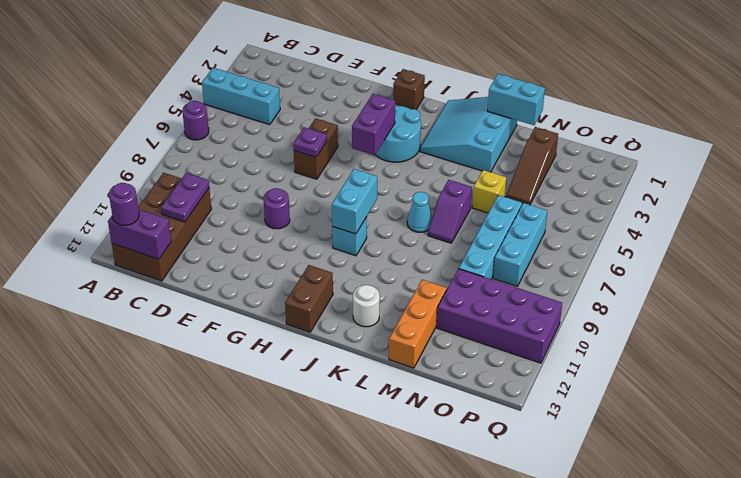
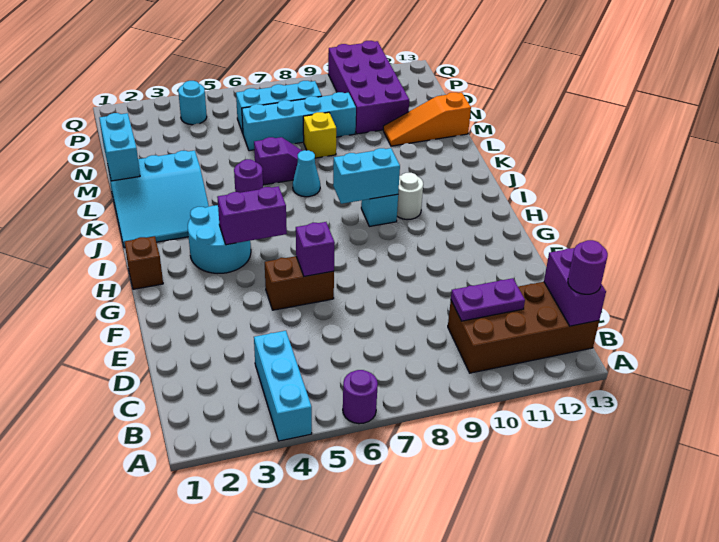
purple plate F6 level 2 -> purple brick F6 level 2
purple round brick F9 level 1 -> purple round brick K5 level 1
brown brick I12:I13 level 1 -> none
white round brick K12 level 1 -> white round brick I10 level 1
yellow brick M5 level 1 -> yellow brick M8 level 1
orange brick M11:M13 level 1 -> orange slope M11:M13 level 1 top 13
brown slope N2:N4 level 1 top 2 -> none
none -> cyan round brick P4 level 1

